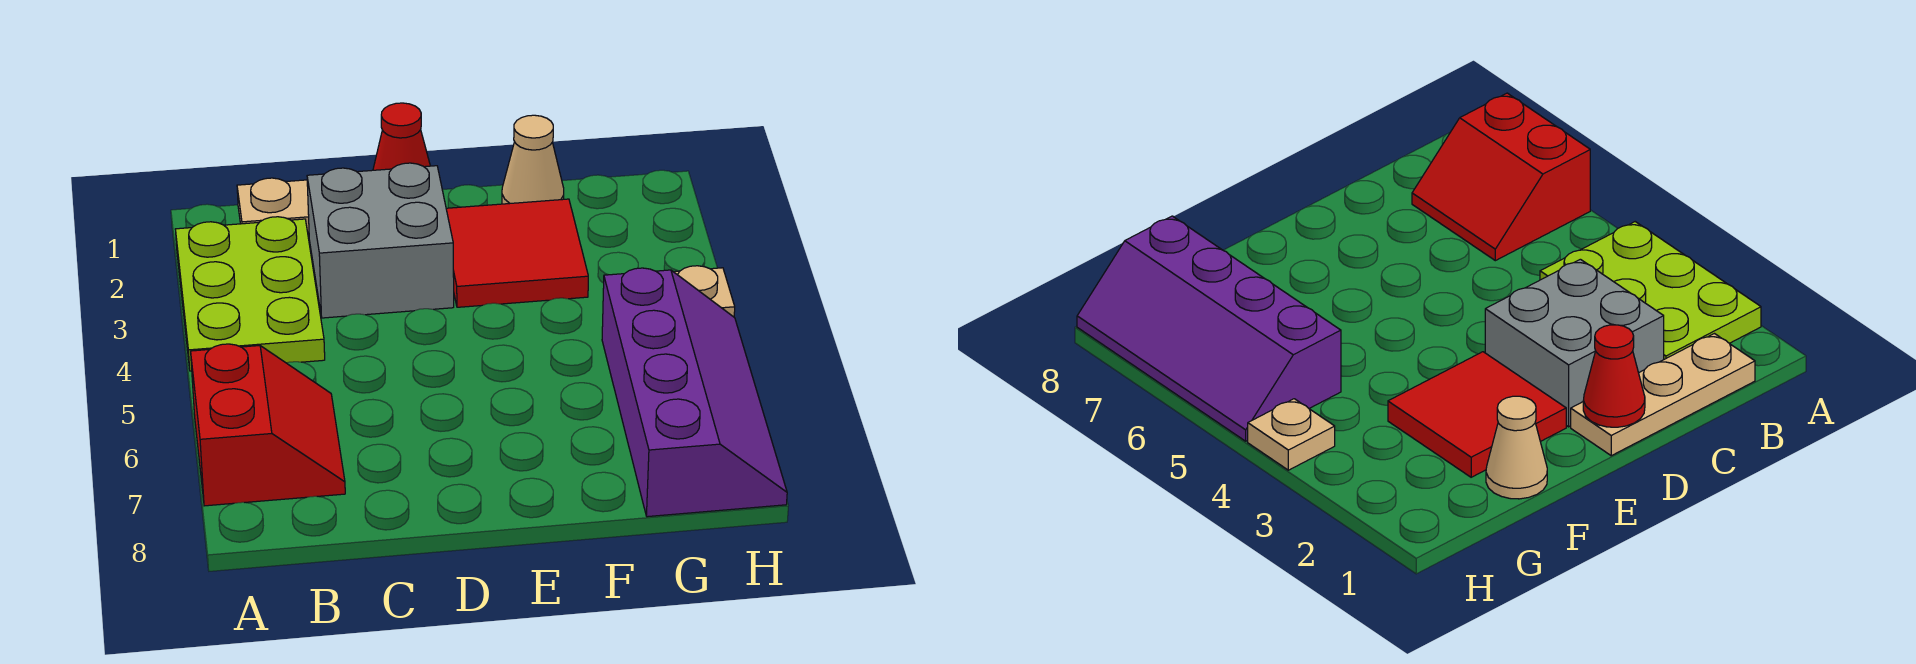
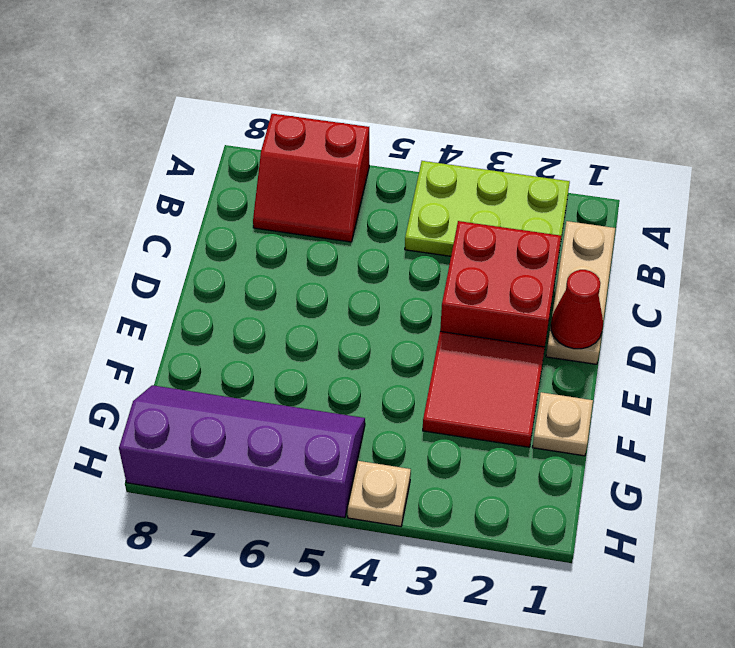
grey brick C2:D3 level 1 -> red brick C2:D3 level 1
tan cone F1 level 1 -> tan plate F1 level 1
purple slope G5:H8 level 1 top G -> purple slope G5:H8 level 1 top H

